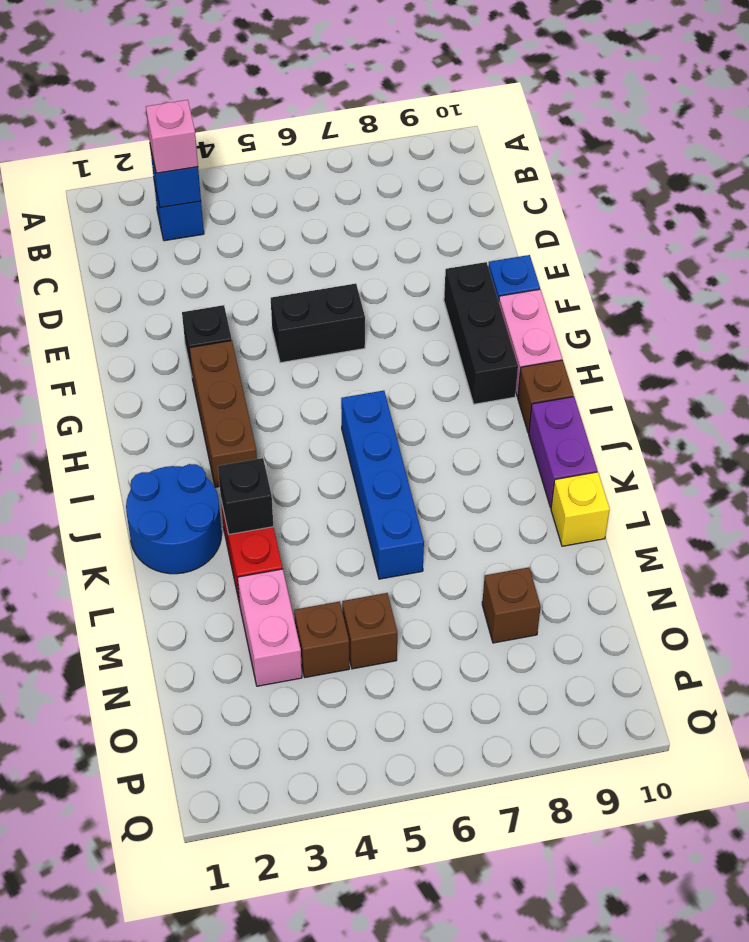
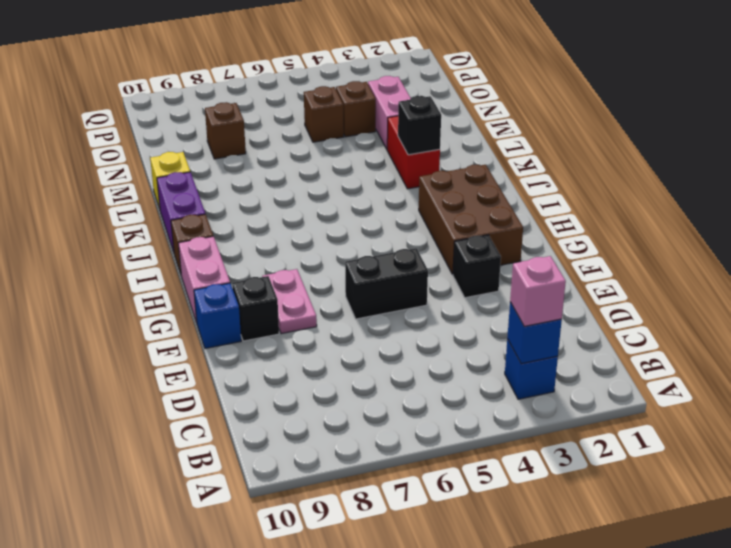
none -> pink plate F8:G8 level 1
black brick F9:H9 level 1 -> black brick F9 level 1
brown brick G3:I3 level 1 -> brown brick G2:I3 level 1
blue brick I6:L6 level 1 -> none
blue round brick J1:K2 level 1 -> none

